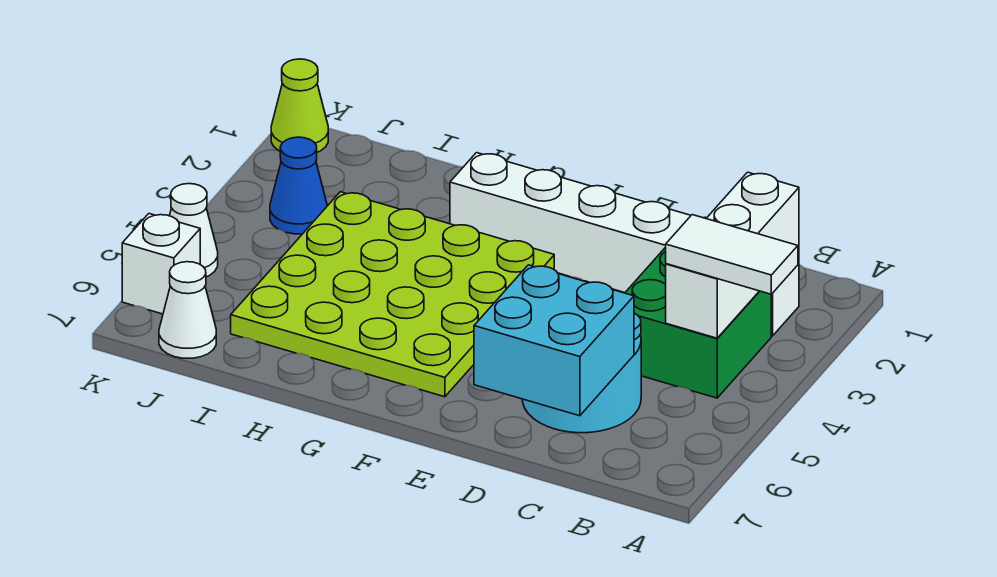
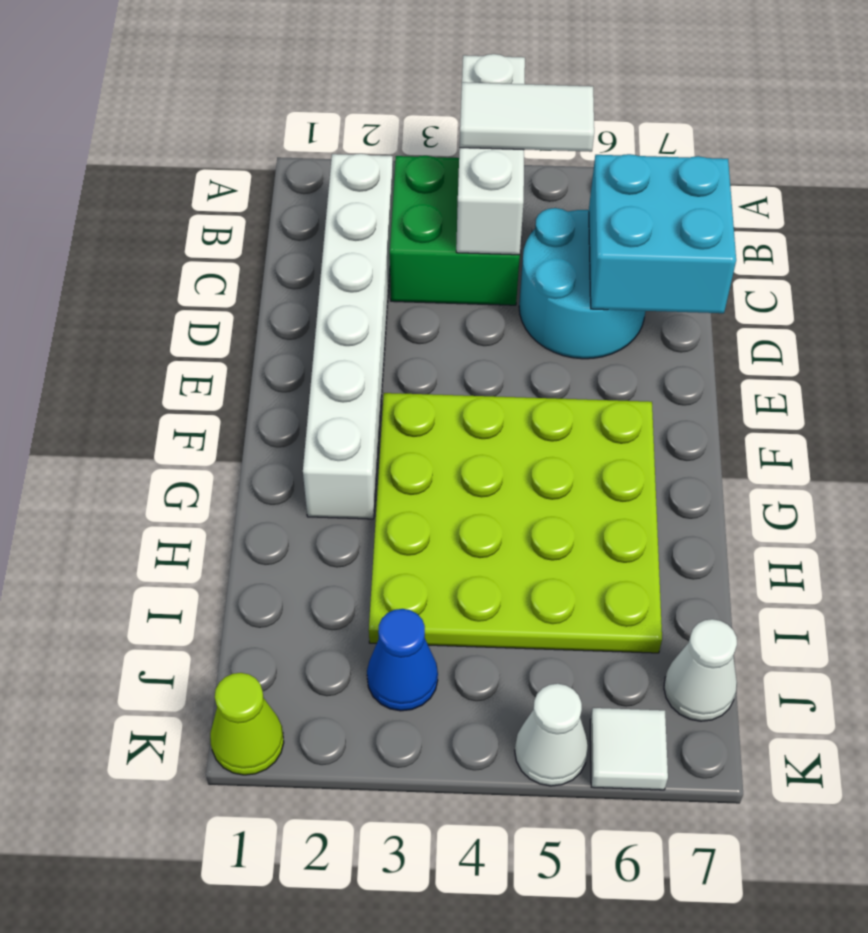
white tile A4:B4 level 3 -> white tile B4:B5 level 3
white brick B2:B4 level 2 -> white brick A4:C4 level 2
white brick K6 level 1 -> white tile K6 level 1

